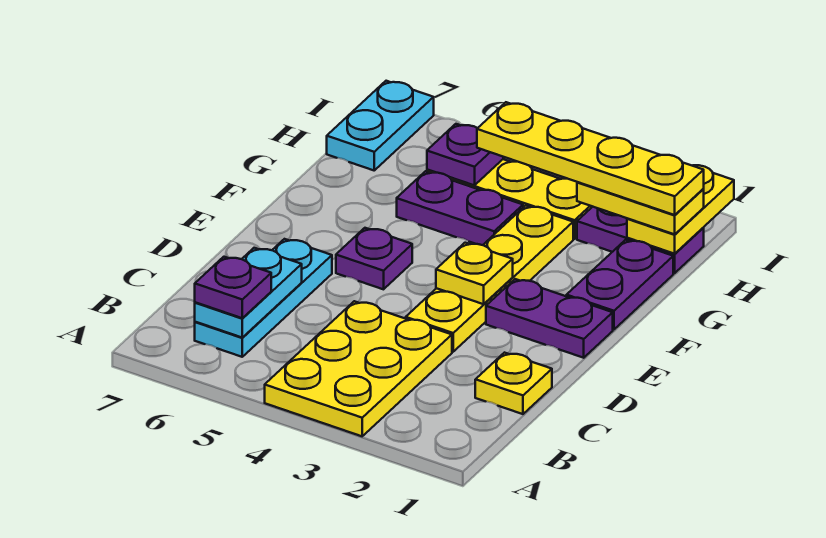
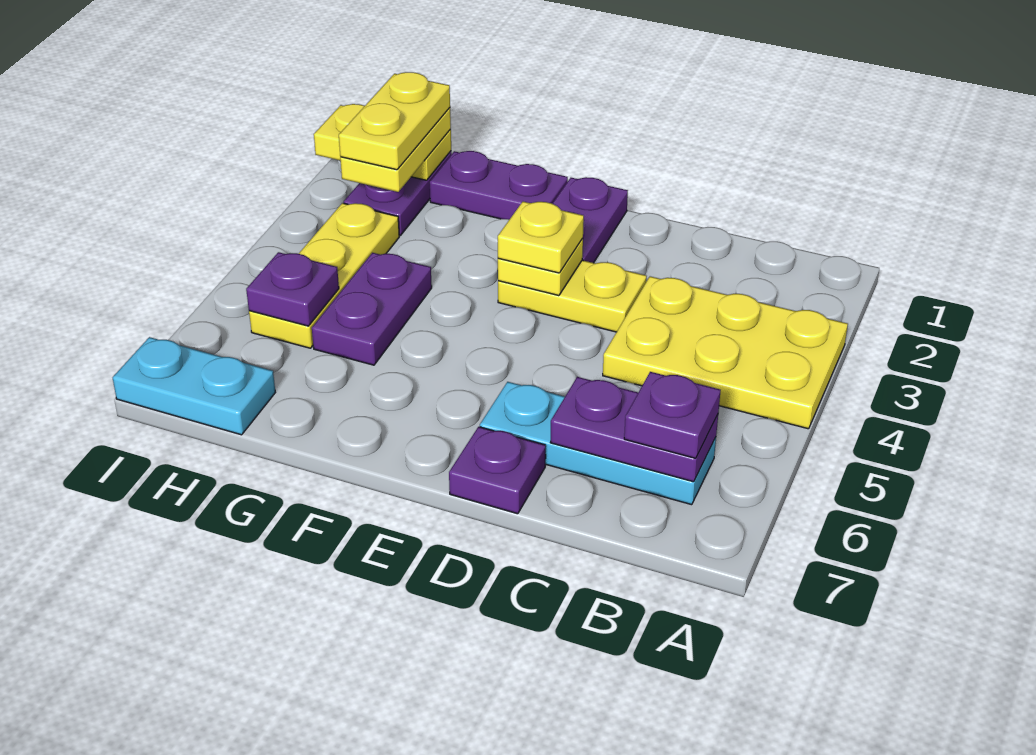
cyan plate B6:C6 level 2 -> purple plate B6:C6 level 2
yellow plate C1 level 1 -> yellow plate E3 level 3
yellow plate D3:G3 level 1 -> yellow plate D3:E3 level 1
purple plate E5 level 1 -> purple plate D7 level 1
yellow plate H1:H4 level 4 -> yellow plate H1:H2 level 4

